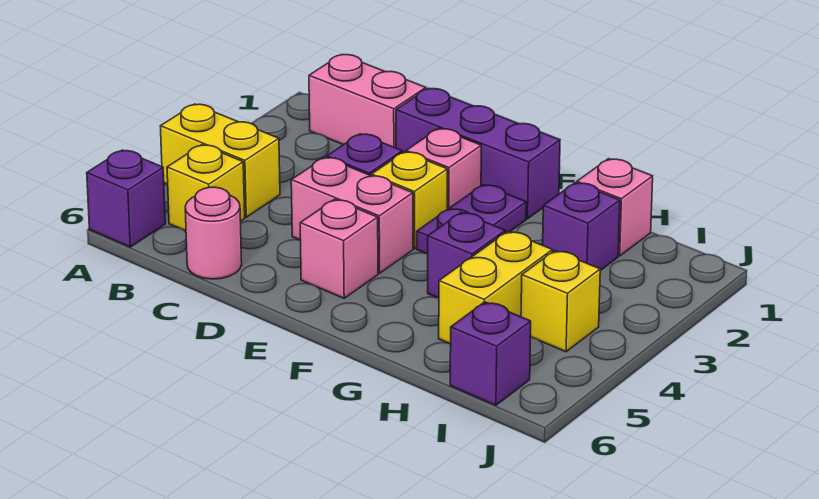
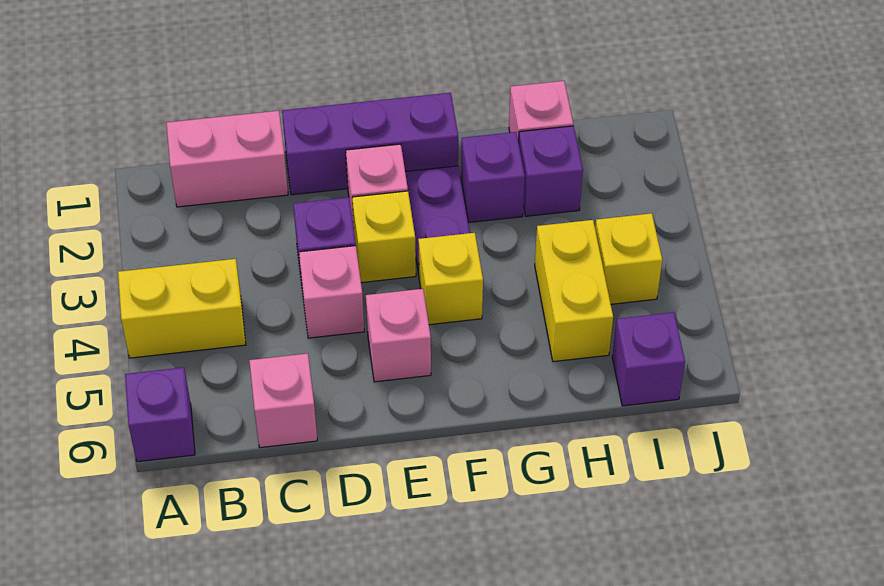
yellow brick B5 level 1 -> yellow brick F4 level 1
pink round brick C6 level 1 -> pink brick C6 level 1
pink brick D4:E4 level 1 -> pink brick D4 level 1
purple brick G4 level 1 -> purple brick G2 level 1

